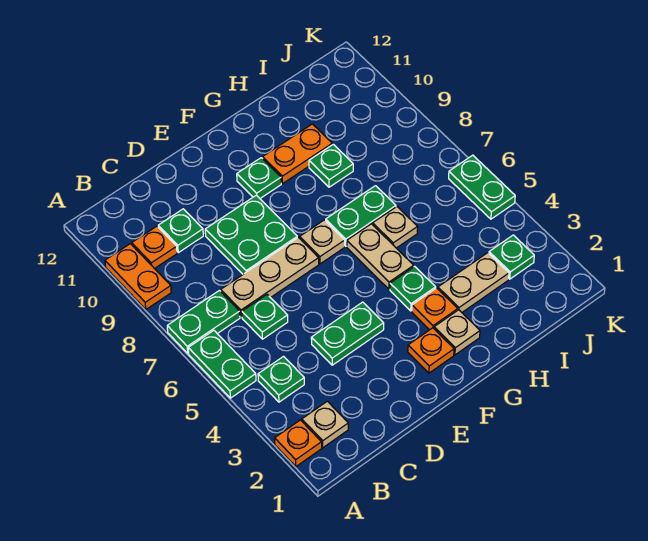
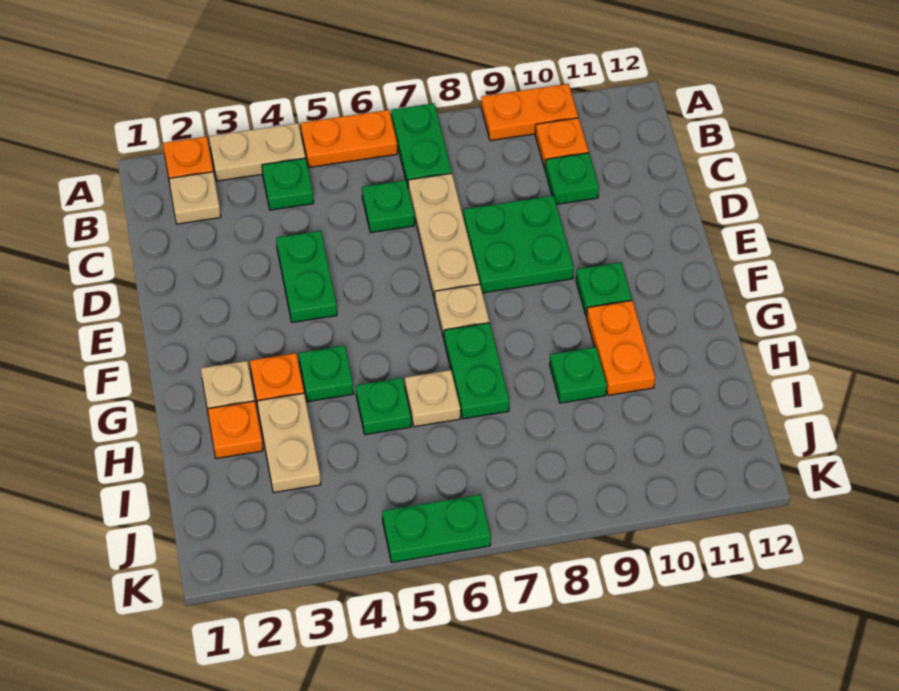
green plate A5:A6 level 1 -> orange plate A5:A6 level 1
orange plate F2 level 1 -> orange plate H2 level 1
tan plate G5:G6 level 1 -> tan plate A3:A4 level 1
green plate J3 level 1 -> green plate H5 level 1

